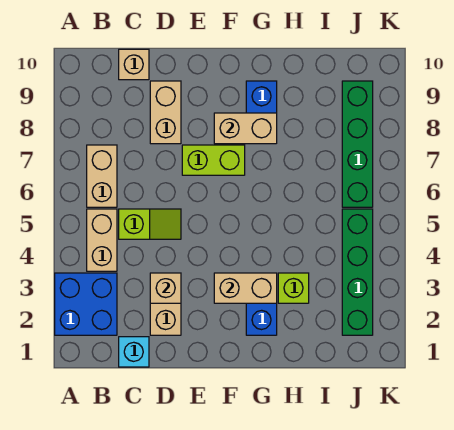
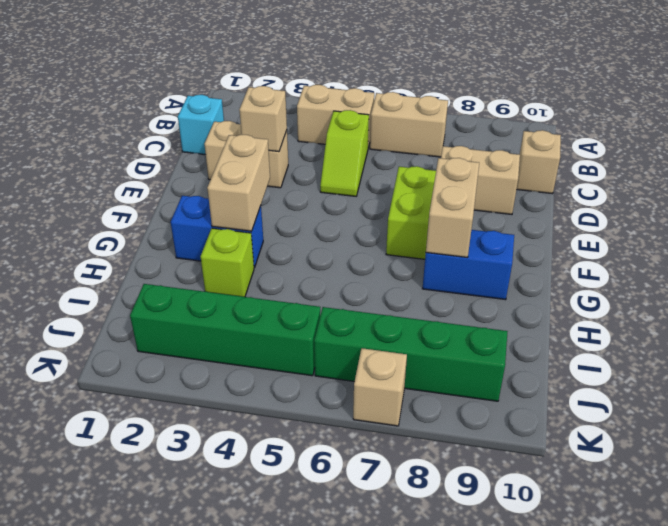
blue brick A2:B3 level 1 -> none
none -> tan brick K7 level 1

